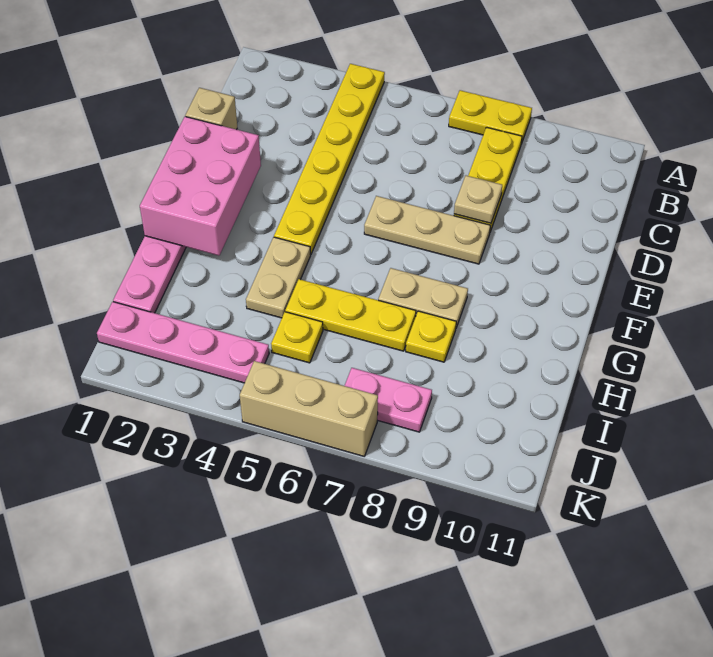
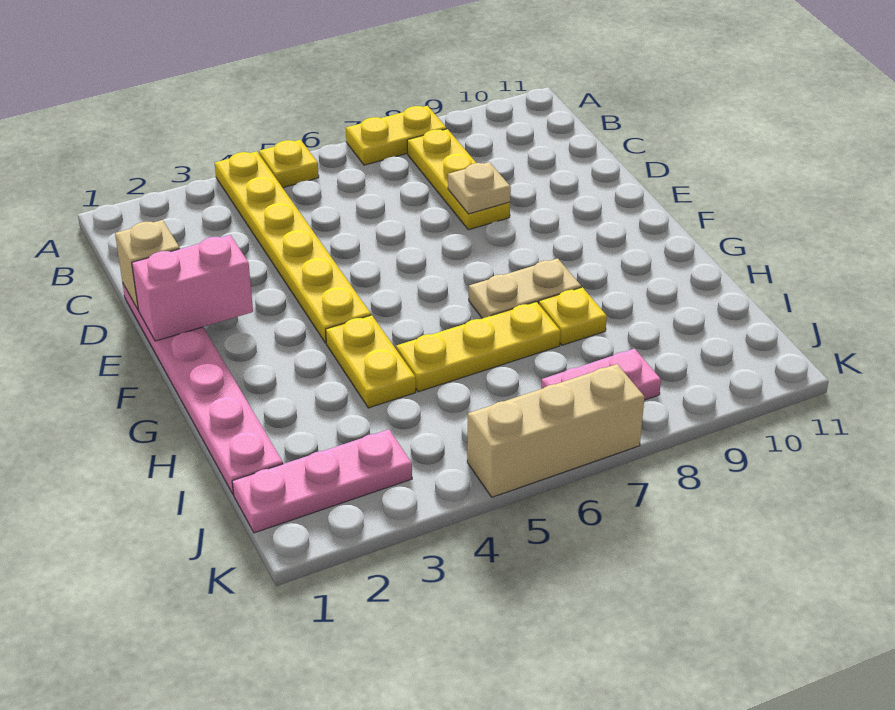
pink brick E1:G2 level 2 -> pink brick E1:E2 level 2
tan plate E6:E8 level 1 -> none
tan plate G4:H4 level 1 -> yellow plate G4:H4 level 1
yellow plate I5 level 1 -> yellow plate A5 level 1
pink plate J1:J4 level 1 -> pink plate J1:J3 level 1

